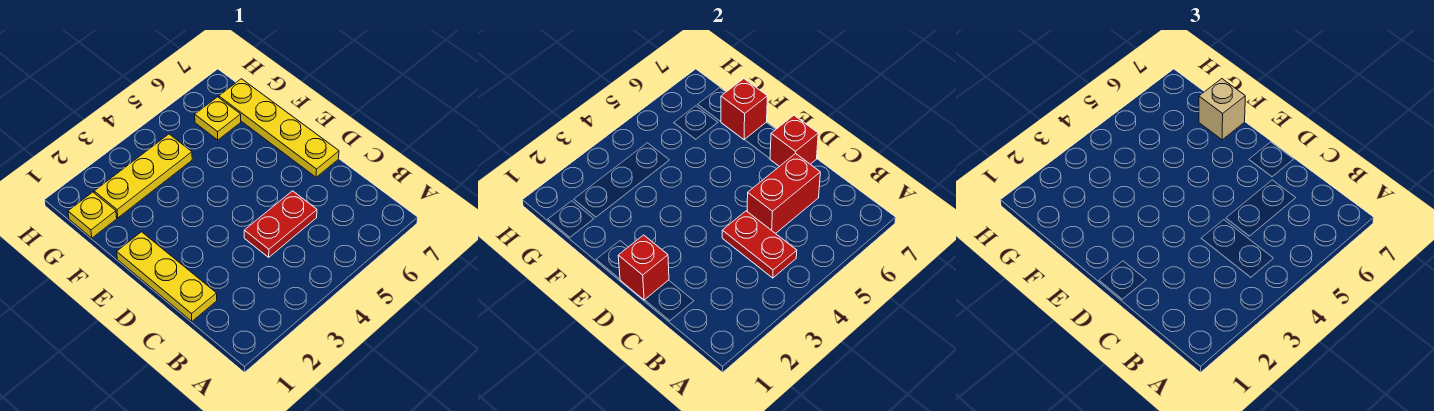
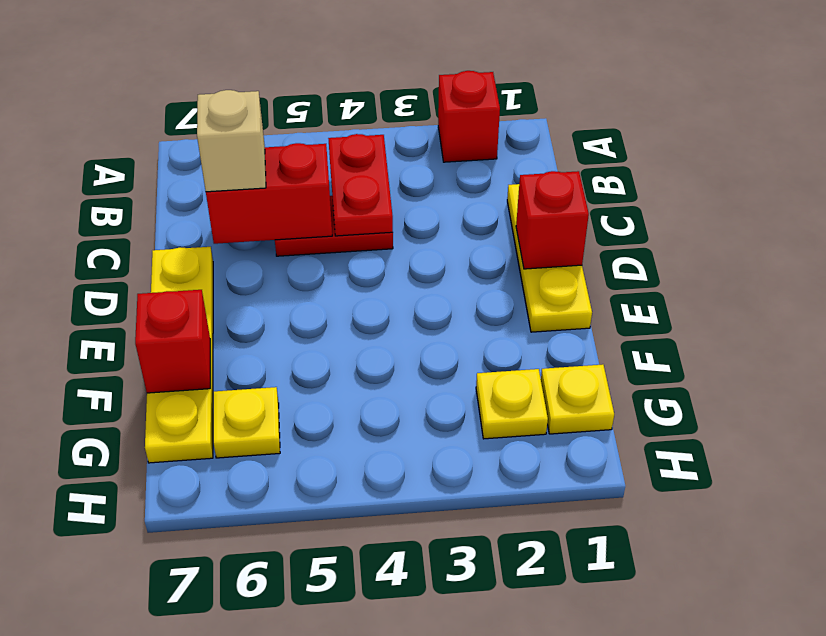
red brick D7 level 2 -> red brick A2 level 1
tan brick F7 level 3 -> tan brick C6 level 3
yellow plate G2:G4 level 1 -> yellow plate G2 level 1

